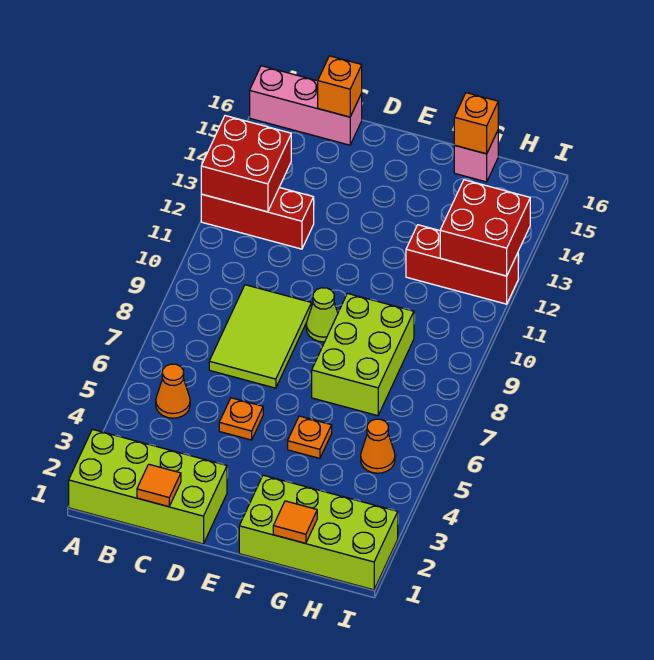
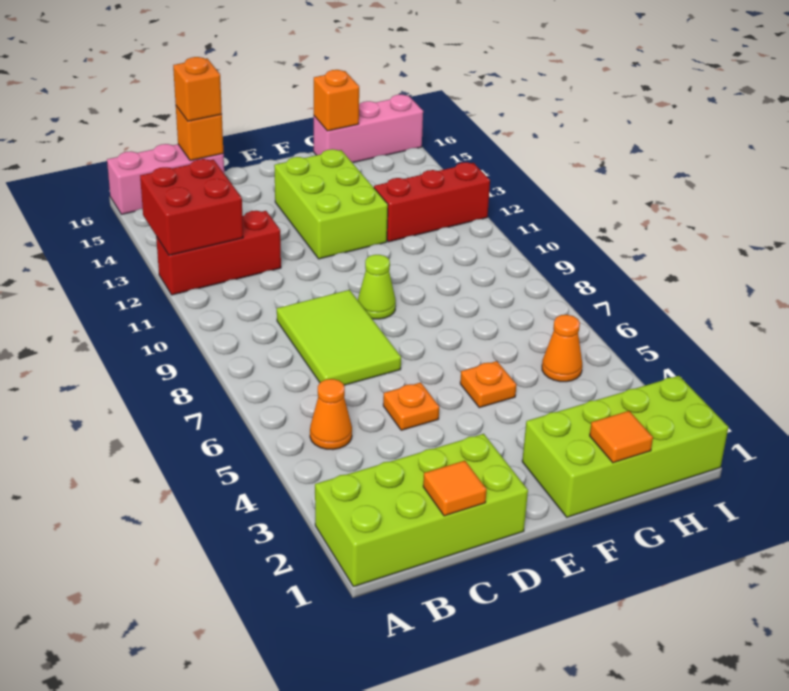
none -> orange brick C16 level 3
lime brick F7:G9 level 1 -> lime brick E12:F14 level 1
pink brick G16 level 1 -> pink brick G16:I16 level 1
red brick H12:I13 level 2 -> none

